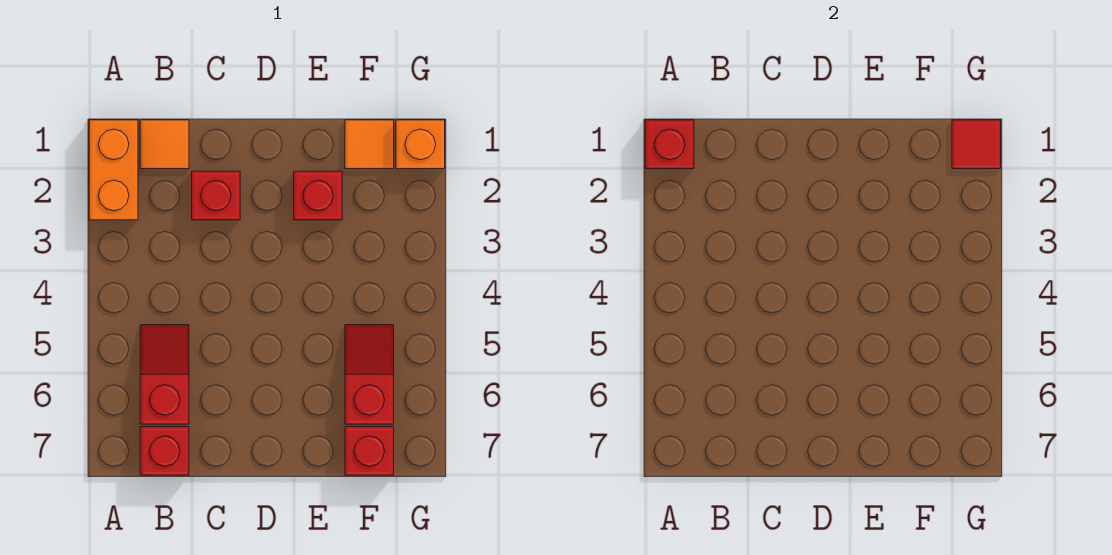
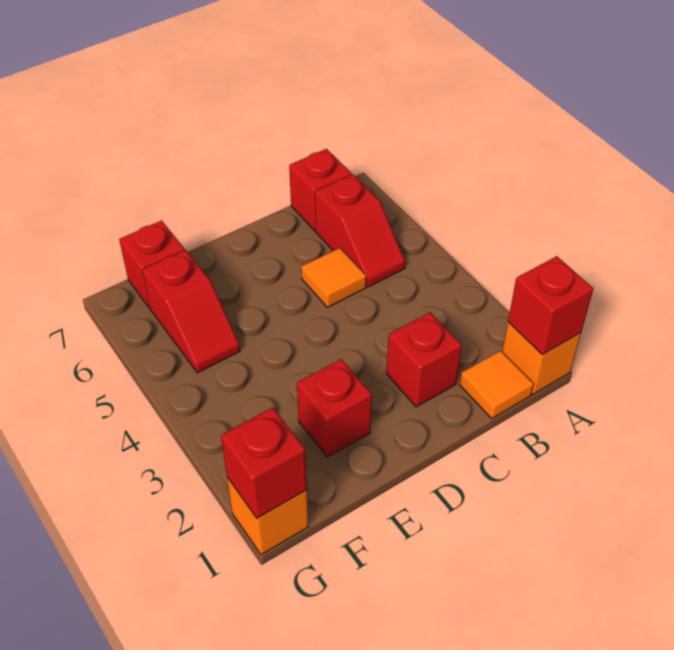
orange brick A1:A2 level 1 -> orange brick A1 level 1
orange tile F1 level 1 -> orange tile C5 level 1
red tile G1 level 2 -> red brick G1 level 2

